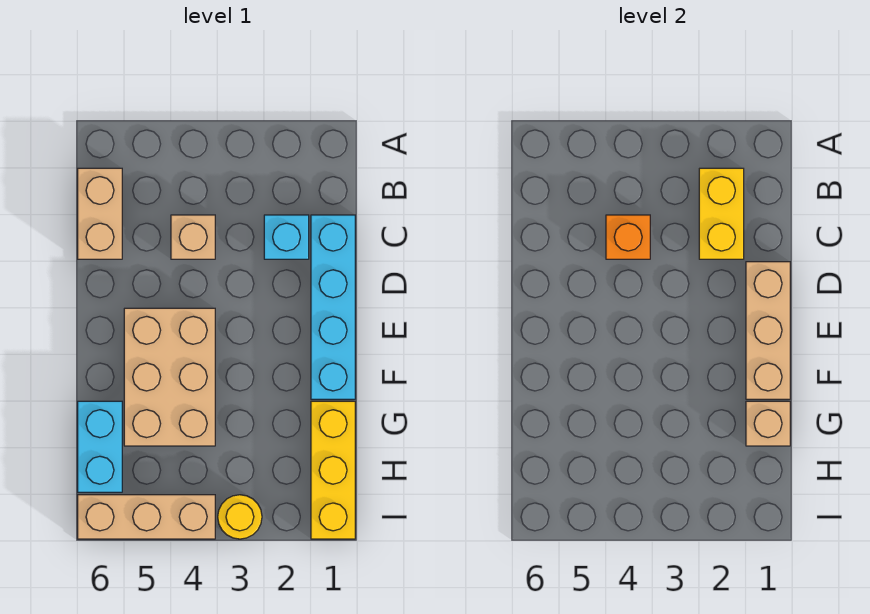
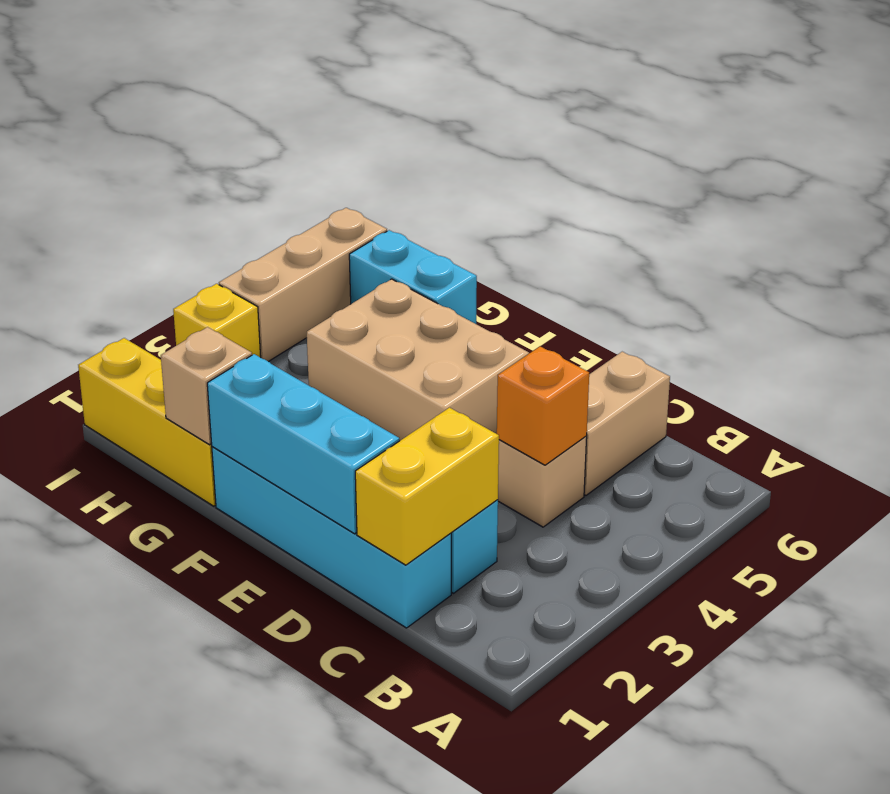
yellow brick B2:C2 level 2 -> yellow brick C1:C2 level 2
tan brick B6:C6 level 1 -> tan brick C5:C6 level 1
tan brick D1:F1 level 2 -> cyan brick D1:F1 level 2
yellow round brick I3 level 1 -> yellow brick I3 level 1

